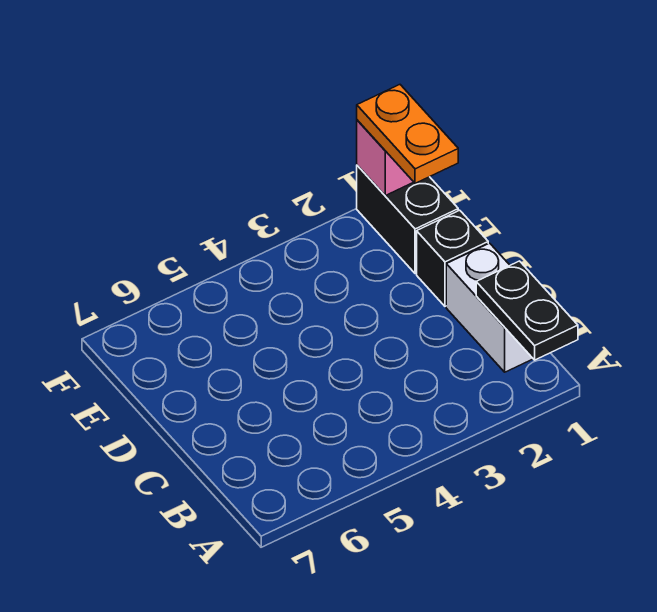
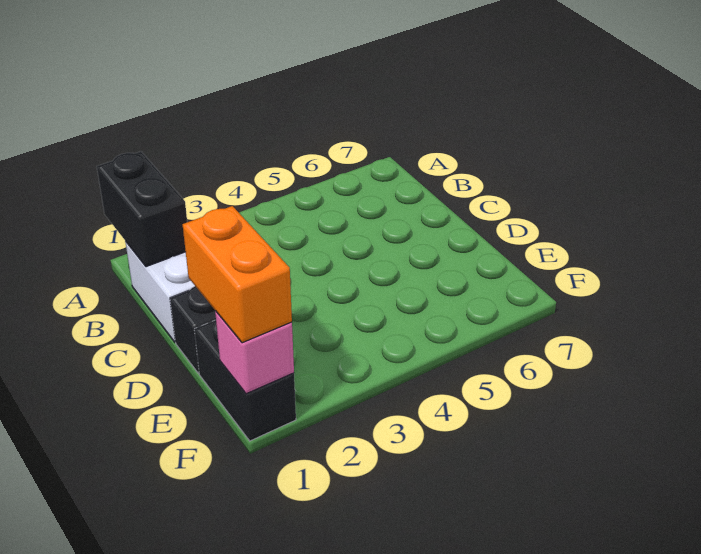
black plate A1:B1 level 2 -> black brick A1:B1 level 2
orange plate E1:F1 level 3 -> orange brick E1:F1 level 3

